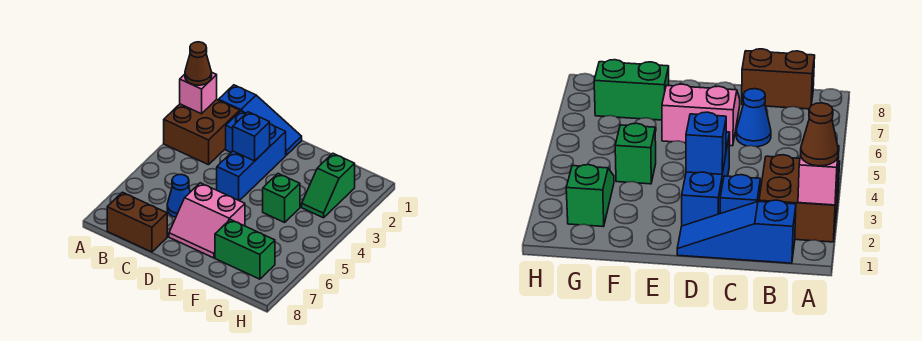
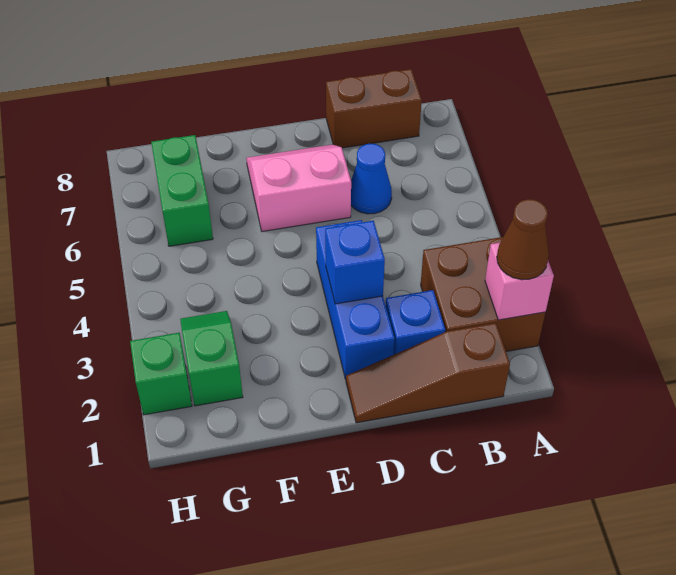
blue slope B1:D1 level 1 top B -> brown slope B1:D1 level 1 top B
green brick F4 level 1 -> green brick H2 level 1
green brick F7:G7 level 1 -> green brick G6:G7 level 1

